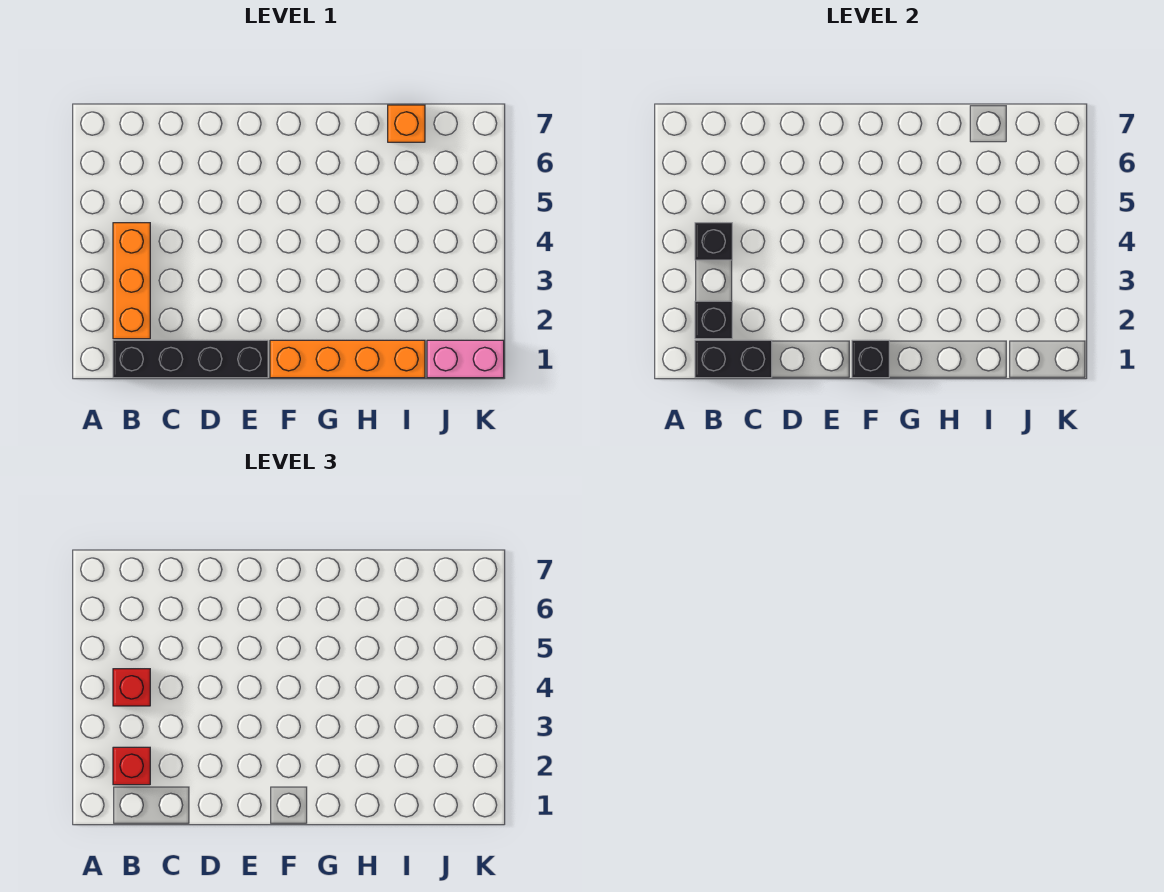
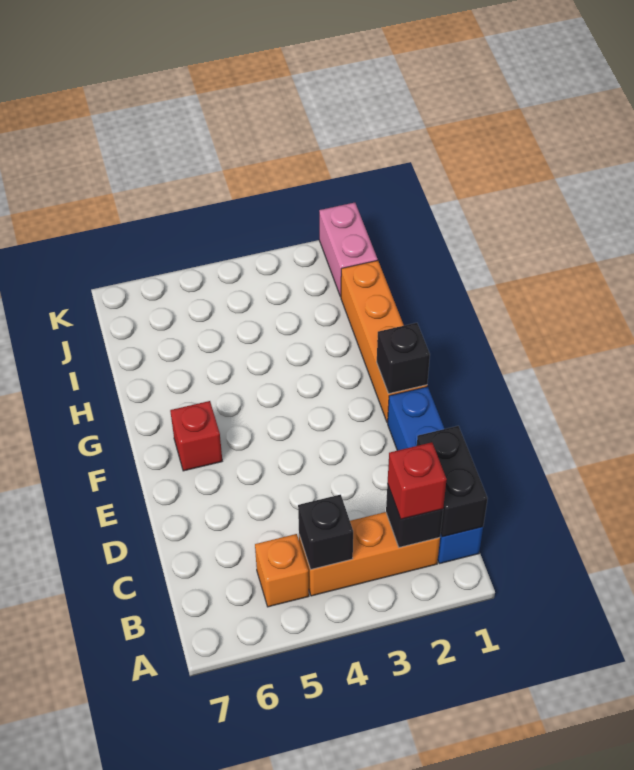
black brick B1:E1 level 1 -> blue brick B1:E1 level 1
red brick B4 level 3 -> red brick F6 level 1
orange brick I7 level 1 -> orange brick B5 level 1

